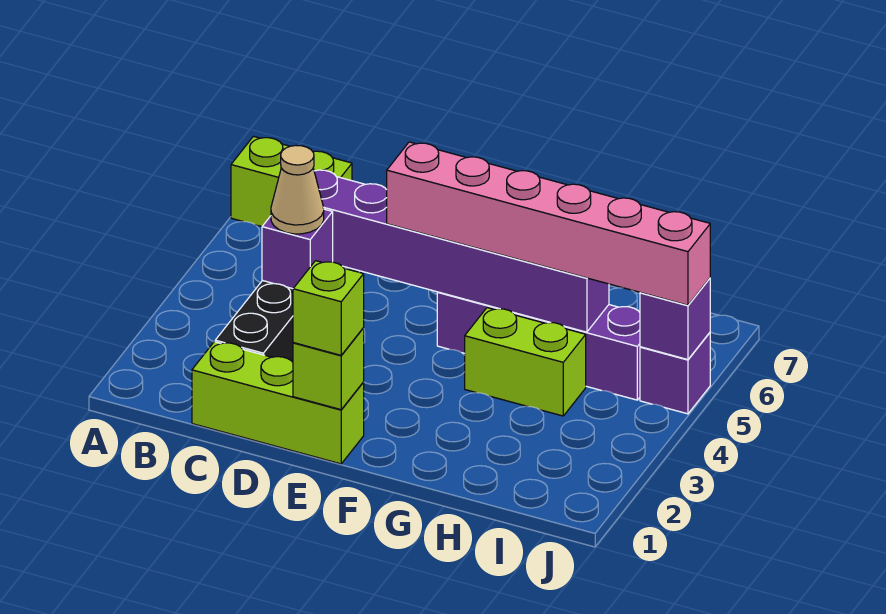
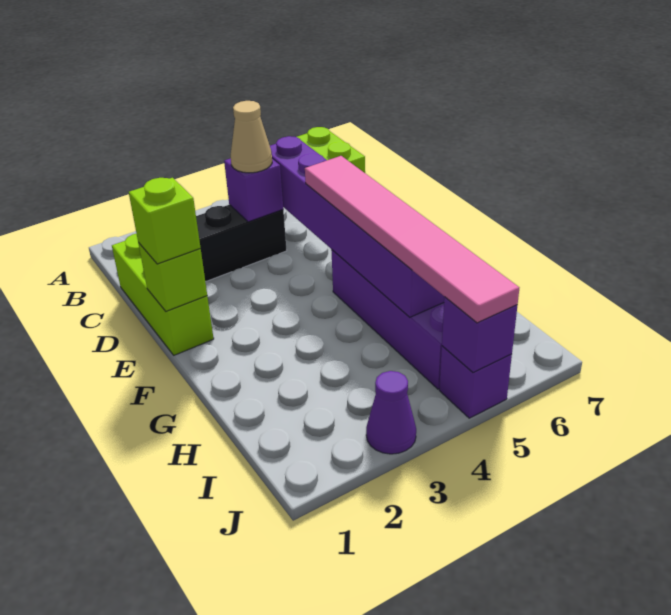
pink brick E5:J5 level 3 -> pink tile E5:J5 level 3
lime brick G4:H4 level 1 -> none
none -> purple cone J3 level 1

